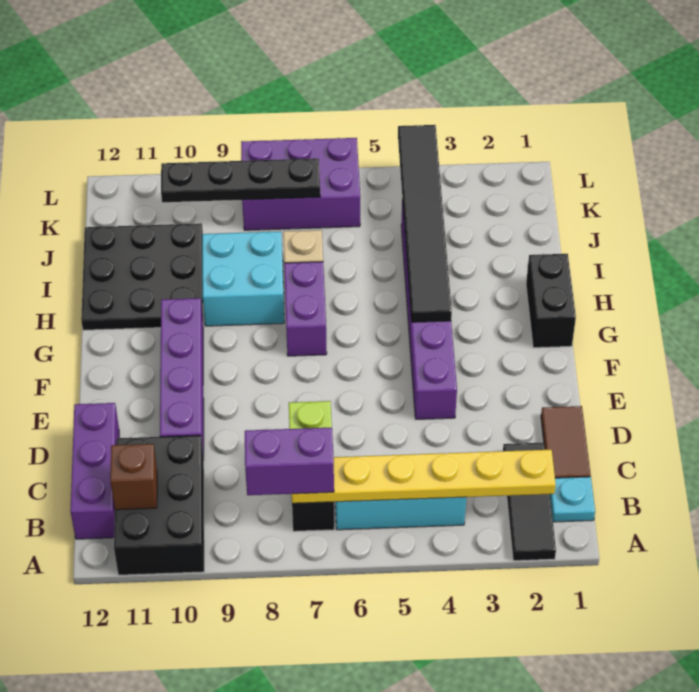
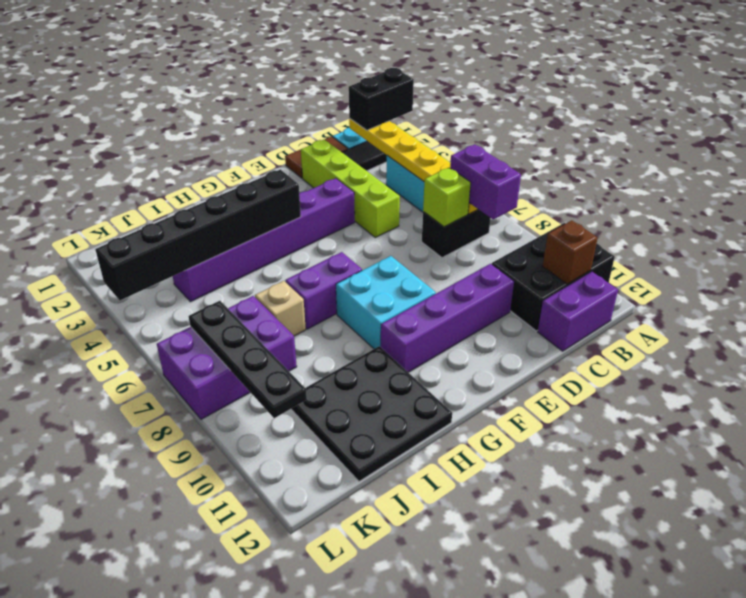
purple brick B12:D12 level 1 -> purple brick B12:C12 level 1
none -> lime brick D2:D5 level 1
black brick G1:H1 level 1 -> black brick A2:B2 level 3
black tile G4:L4 level 2 -> black brick G4:L4 level 2
cyan brick H8:I9 level 1 -> cyan brick F8:G9 level 1
purple brick K6:L8 level 1 -> purple brick J7:L8 level 1

